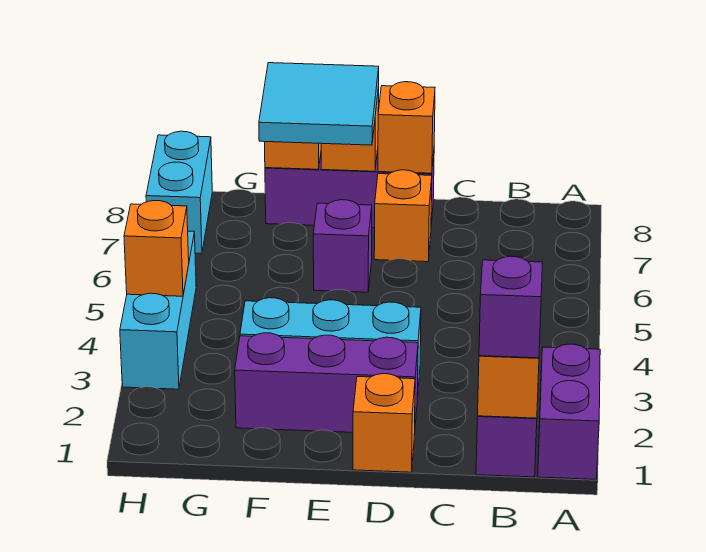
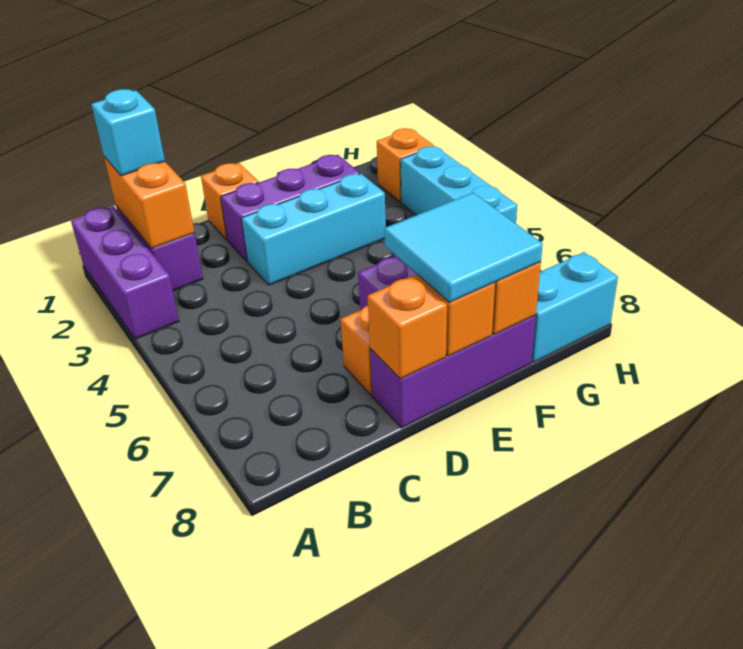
purple brick A1:A2 level 1 -> purple brick A1:A3 level 1
purple brick B1 level 3 -> cyan brick B1 level 3
orange brick H4 level 2 -> orange brick H2 level 1
cyan brick H7:H8 level 1 -> cyan brick G8:H8 level 1

